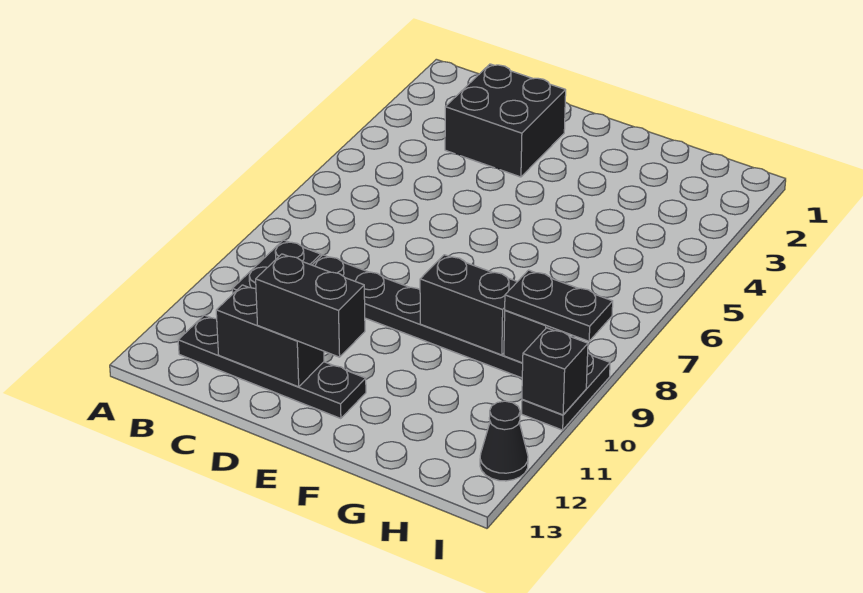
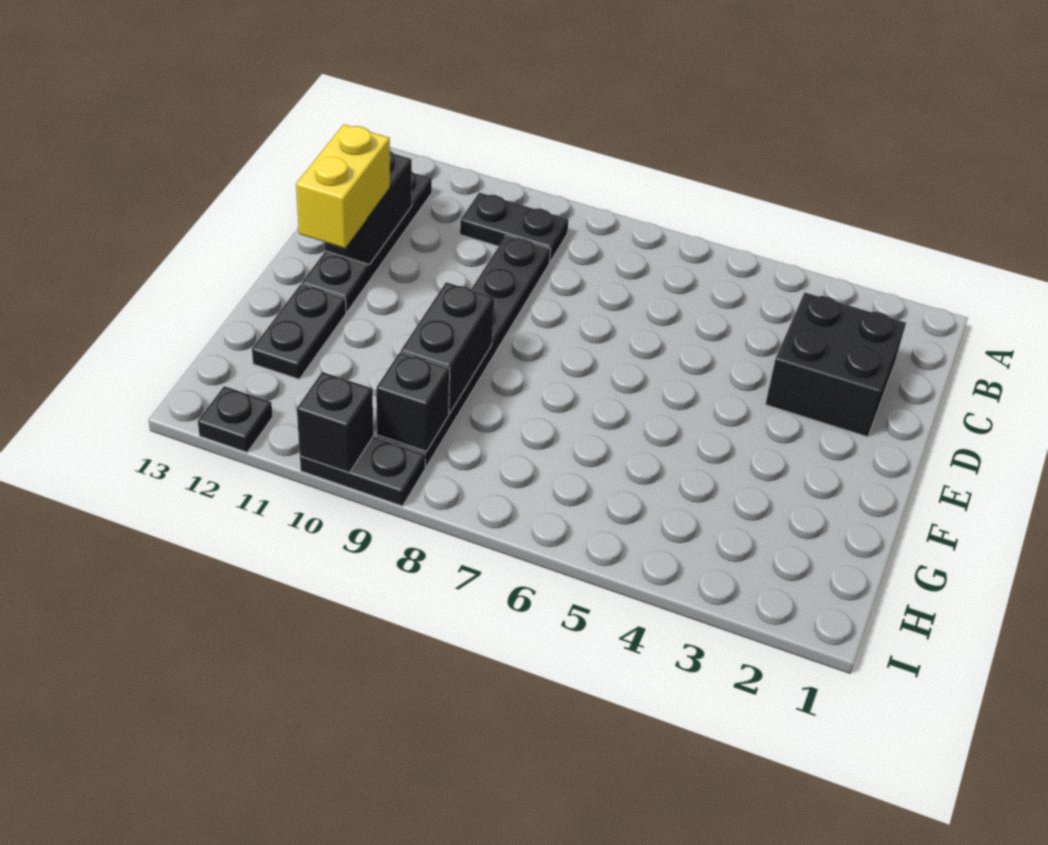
black brick D12:E12 level 3 -> yellow brick D12:E12 level 3
black plate H9:I9 level 3 -> black plate F12:G12 level 1
black cone I12 level 1 -> black plate I12 level 1

